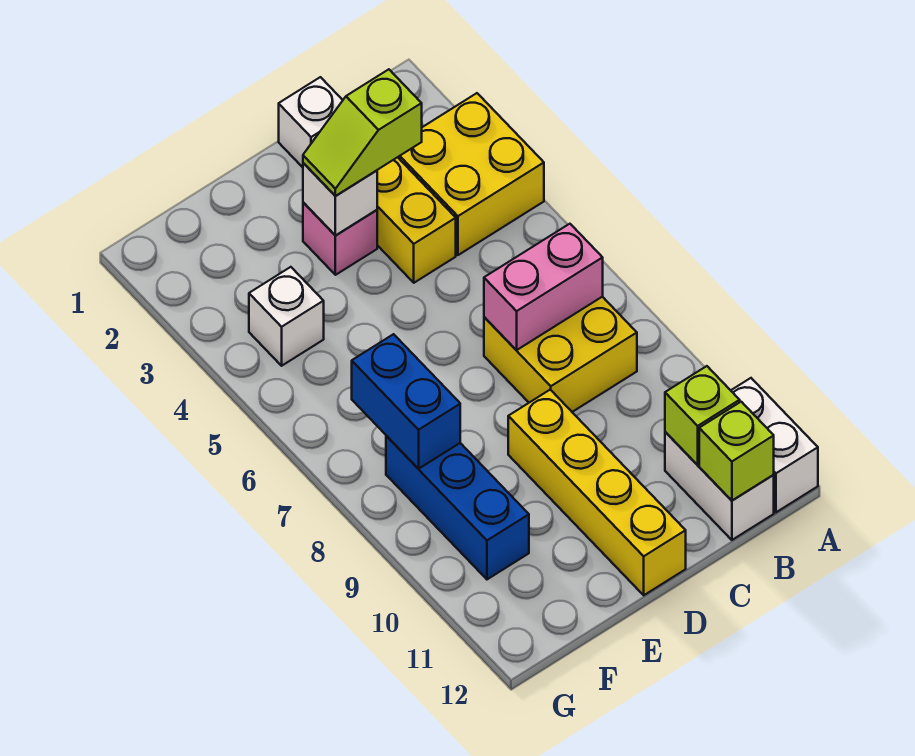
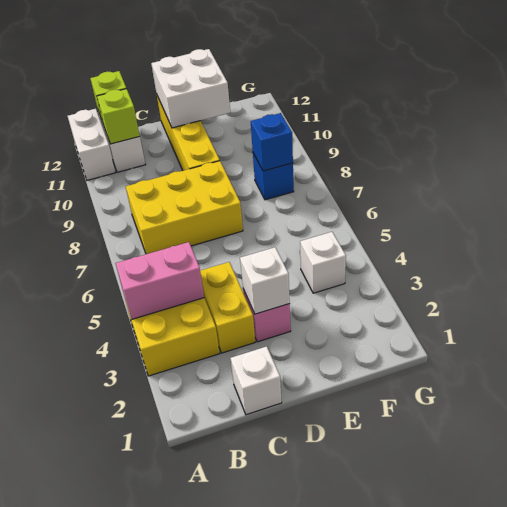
yellow brick B7:C8 level 1 -> yellow brick B7:D8 level 1
pink brick B7:C7 level 2 -> pink brick A4:B4 level 2
lime slope C3:D3 level 3 top C -> none
none -> white brick D11:E12 level 2
blue brick F7:F8 level 2 -> blue brick F8 level 2
blue brick F8:F10 level 1 -> blue brick F8 level 1

